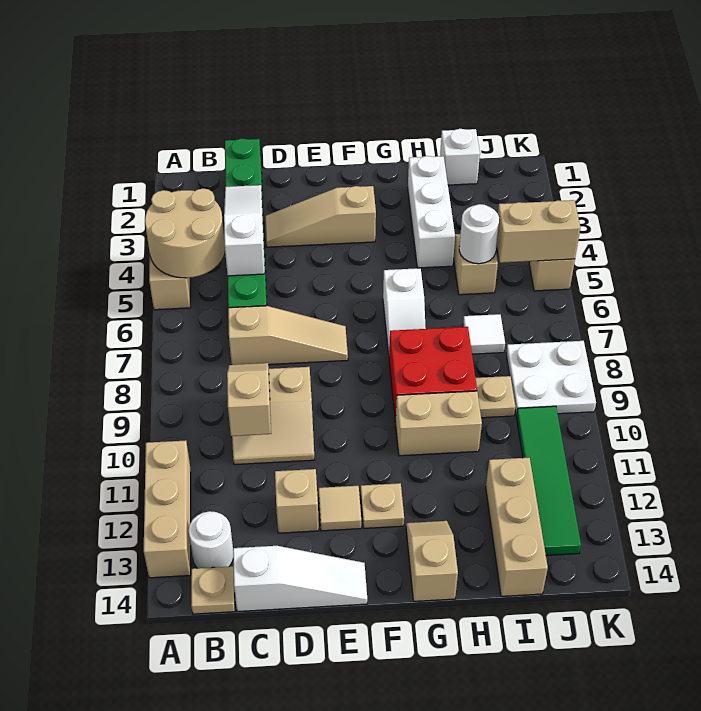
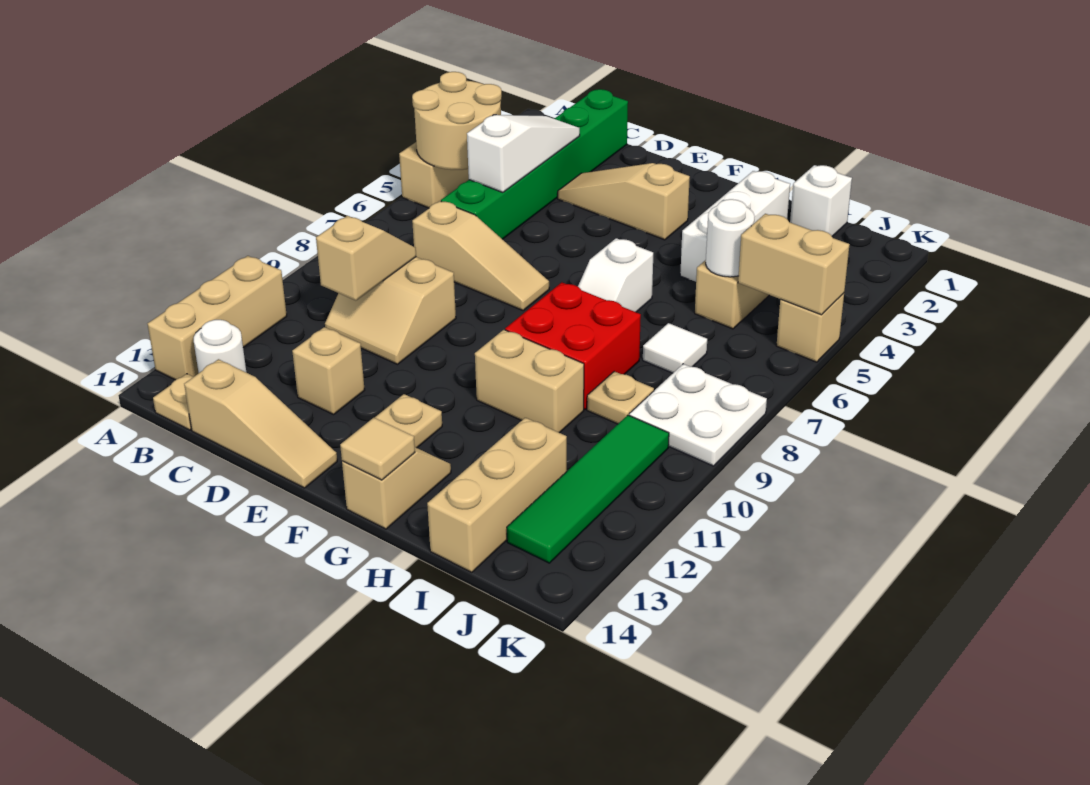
white slope C14:E14 level 1 top C -> tan slope C14:E14 level 1 top C
tan tile E12 level 1 -> tan tile G14 level 2

